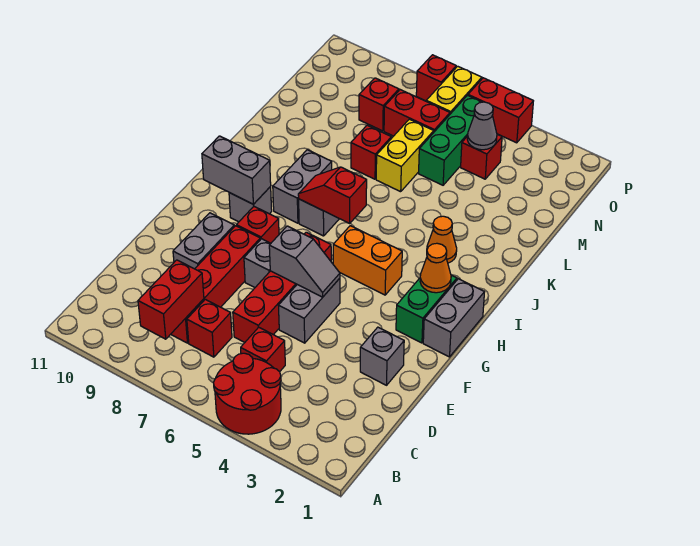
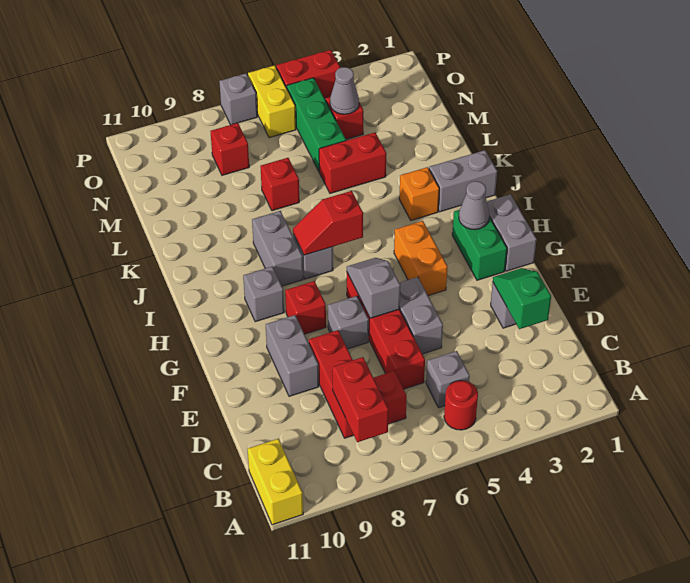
red round brick A4:B5 level 1 -> red round brick B5 level 1
red brick C5 level 1 -> grey brick C5 level 1
red brick C8:F8 level 1 -> red brick C8:E8 level 1
none -> green slope D2:E2 level 2 top D
grey slope F5:F6 level 2 top 6 -> grey slope F6:G6 level 2 top F
orange cone H2 level 2 -> grey cone H2 level 2
orange brick H4:H5 level 1 -> orange brick G4:H4 level 1
grey brick H9:H10 level 2 -> grey brick J1:J2 level 1
orange cone J3 level 1 -> orange brick J3 level 1
yellow brick L6:M6 level 1 -> yellow brick A11:B11 level 1
red brick N6:N7 level 1 -> red brick L4:L5 level 1
red brick P7 level 1 -> grey brick P7 level 1

